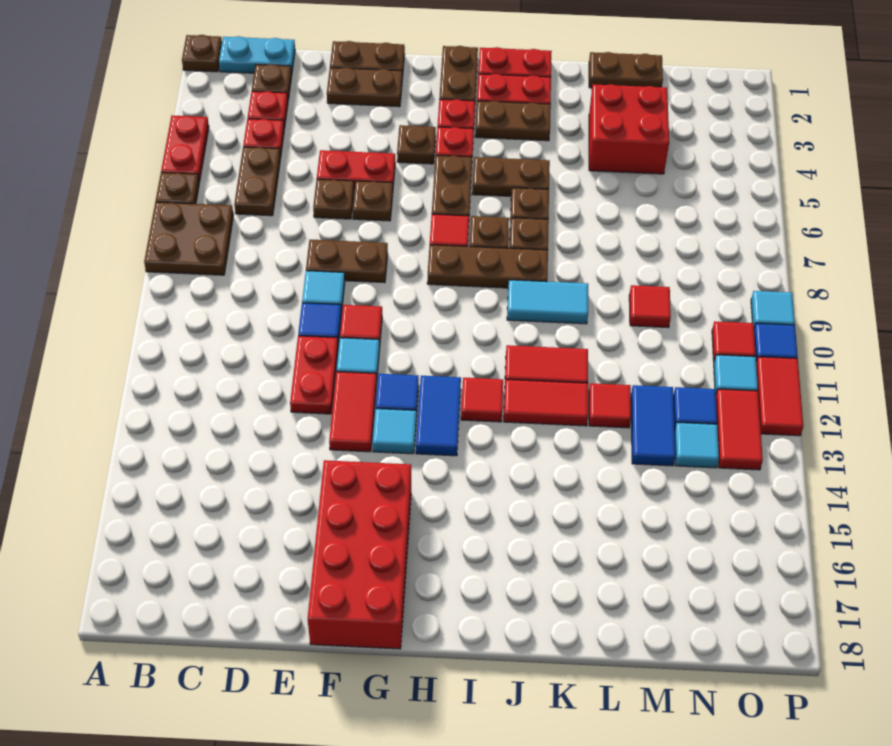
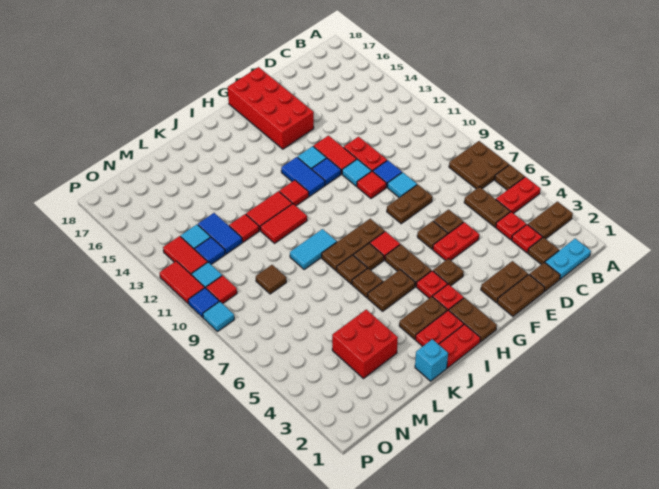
brown plate A1 level 1 -> brown plate D1 level 1
red plate A4:A5 level 1 -> red plate A5:B5 level 1
none -> cyan brick K1 level 1
brown plate L1:M1 level 1 -> brown plate A3:B3 level 1
red tile M9 level 1 -> brown tile M9 level 1

